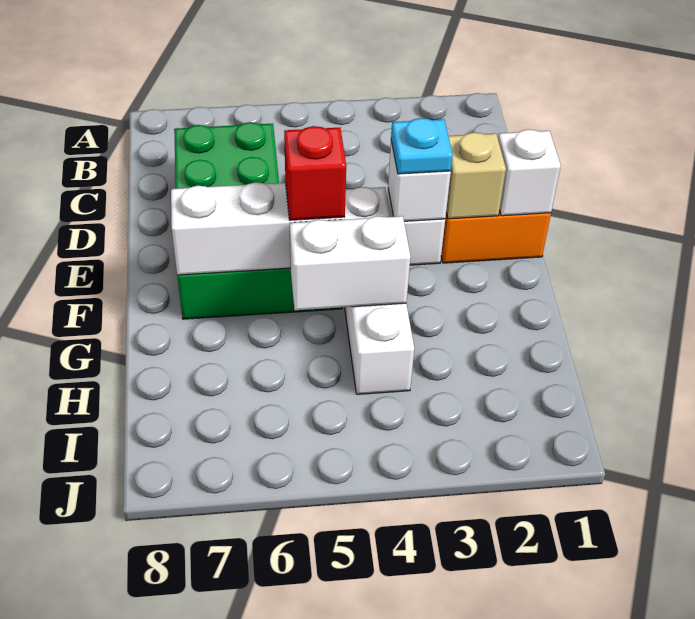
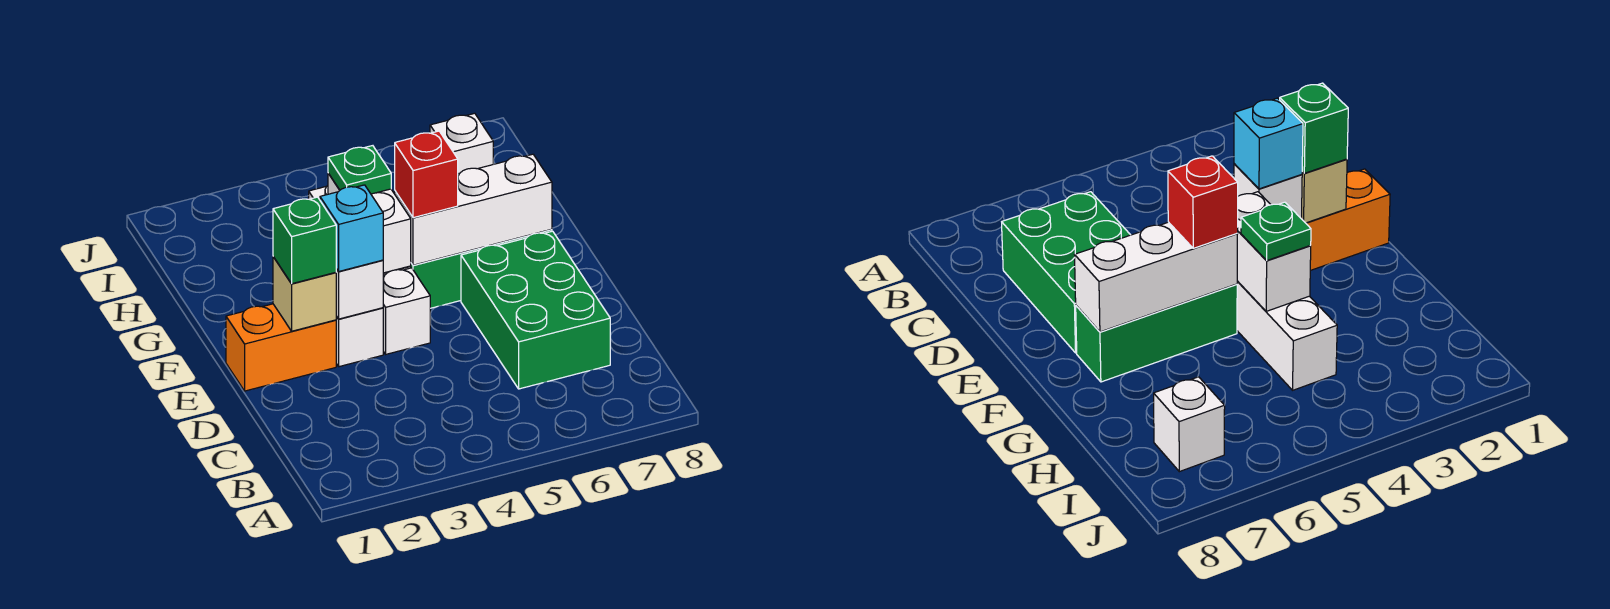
white brick E1 level 2 -> white brick I7 level 1
none -> green brick E2 level 3
cyan plate E3 level 3 -> cyan brick E3 level 3
white brick G4:G5 level 2 -> white brick F4:G4 level 2
none -> green plate G4 level 3

